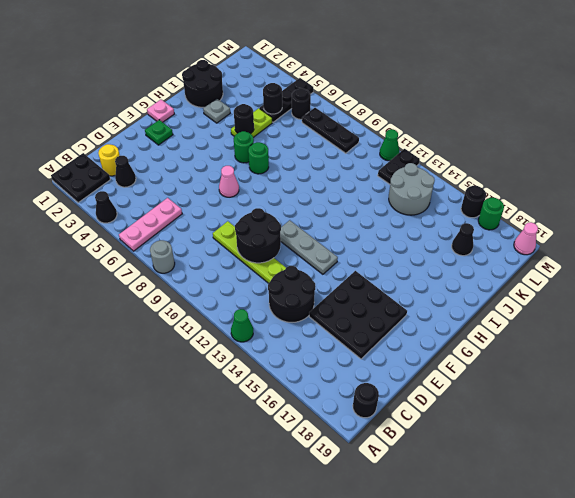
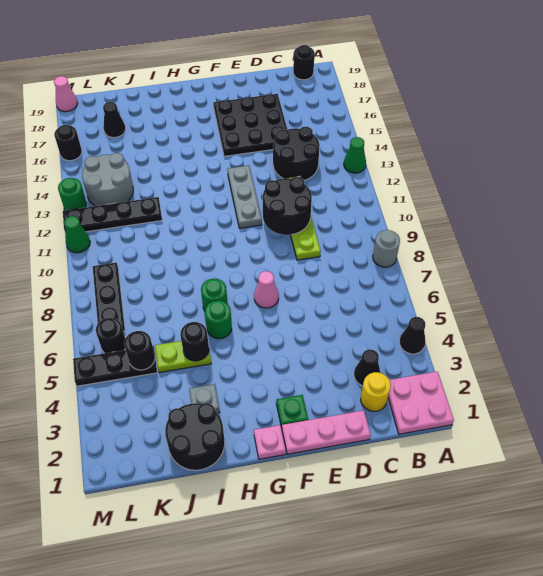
black plate A1:B2 level 1 -> pink plate A1:B2 level 1
pink plate A6:C6 level 1 -> pink plate D1:F1 level 1
black plate L12:M12 level 1 -> black plate J12:M12 level 1
green round brick M17 level 1 -> green round brick M13 level 1

